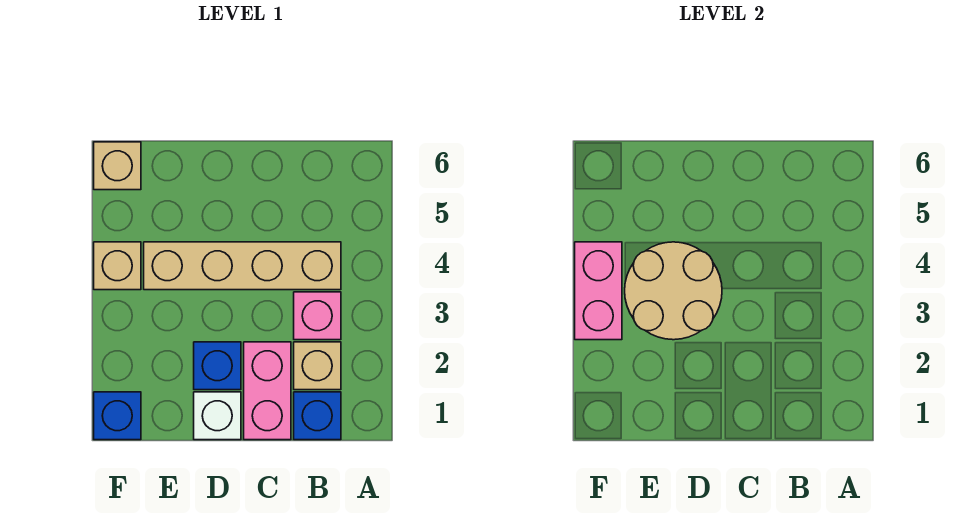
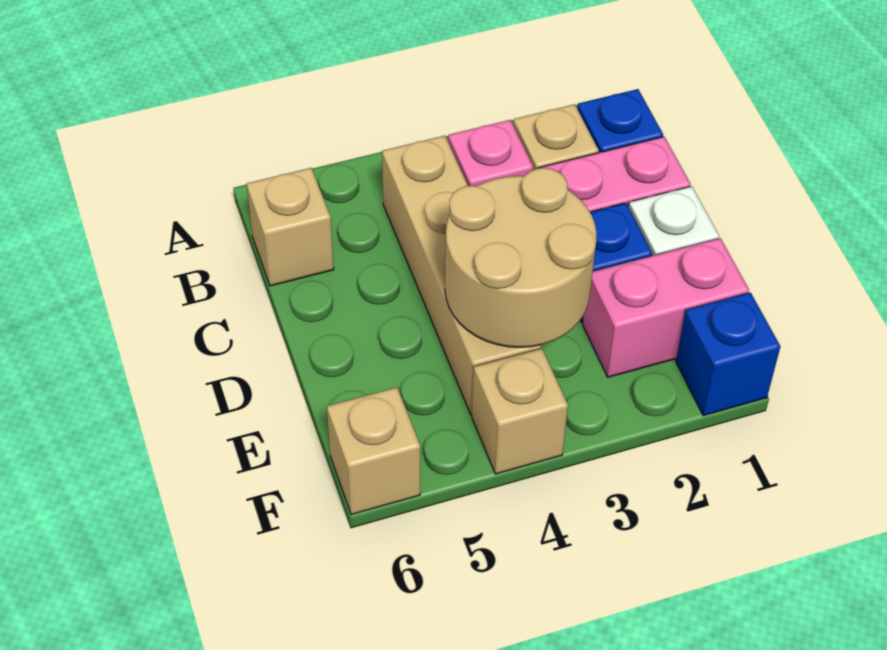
none -> tan brick B6 level 1
pink brick F3:F4 level 2 -> pink brick E1:E2 level 1

